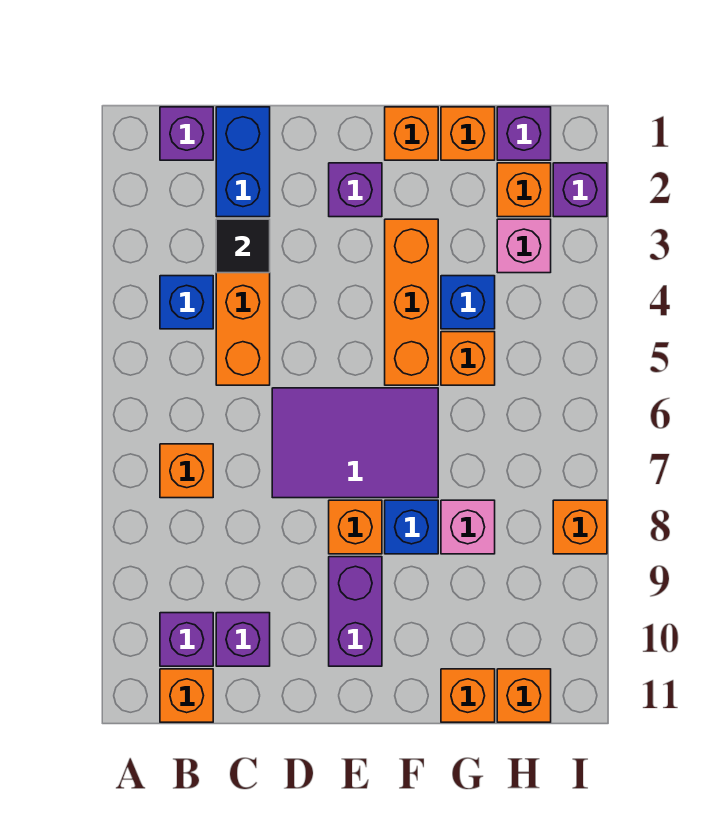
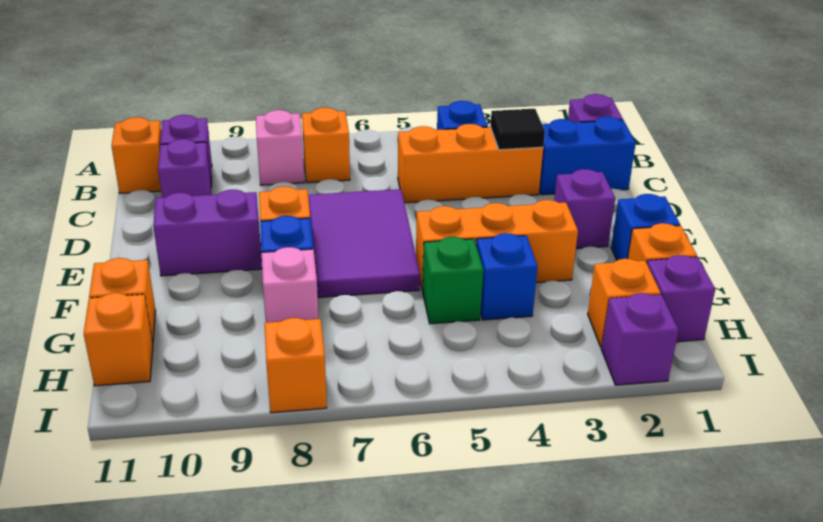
orange brick F1 level 1 -> blue brick F1 level 1
orange brick G5 level 1 -> green brick G5 level 1
pink brick H3 level 1 -> pink brick B8 level 1

